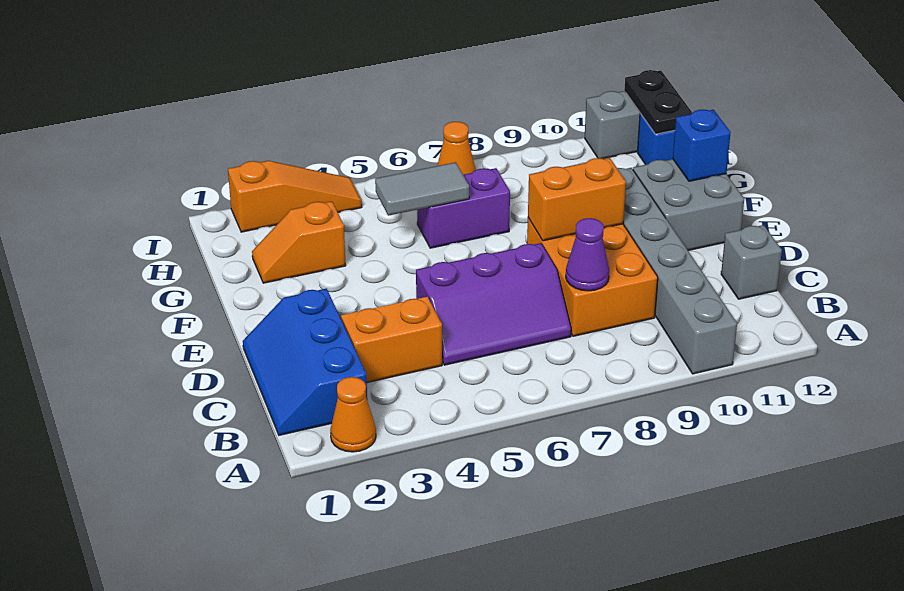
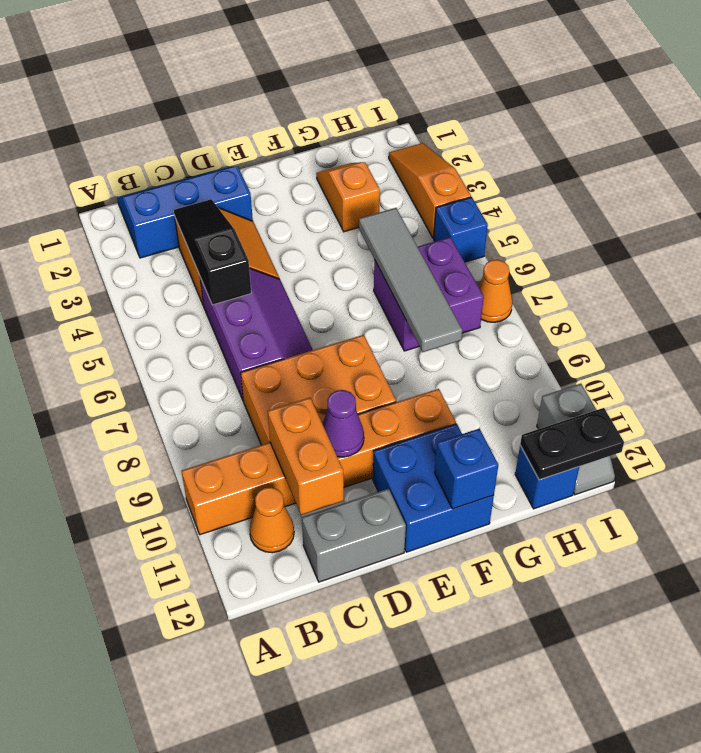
orange cone A2 level 1 -> orange cone B11 level 1
grey brick A10:F10 level 1 -> orange brick A10:F10 level 1
none -> black slope C3:C5 level 2 top 5
purple slope C5:D7 level 1 top D -> purple slope C5:D7 level 1 top C
purple cone C8 level 2 -> purple cone D10 level 2
grey brick C12 level 1 -> grey brick C12:D12 level 1
orange brick E8:E9 level 2 -> orange brick C10:C11 level 2
grey brick E11:F12 level 1 -> blue brick E11:F12 level 1
grey tile G5:G6 level 2 -> grey tile G5:G8 level 2
purple brick G6:G7 level 1 -> purple brick G6:H7 level 1
orange slope I2:I4 level 1 top 2 -> orange slope I2:I4 level 1 top 4
none -> blue brick I5 level 1

